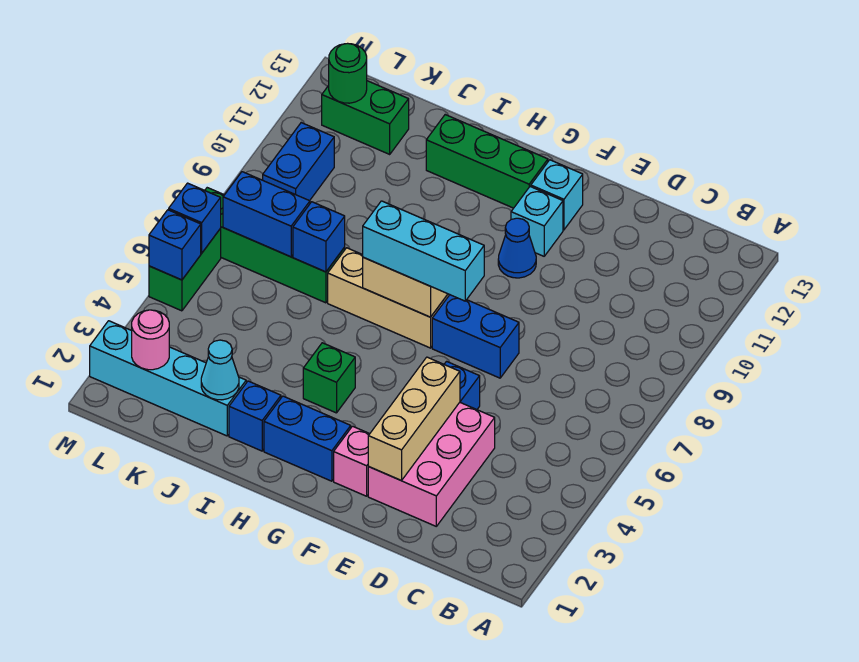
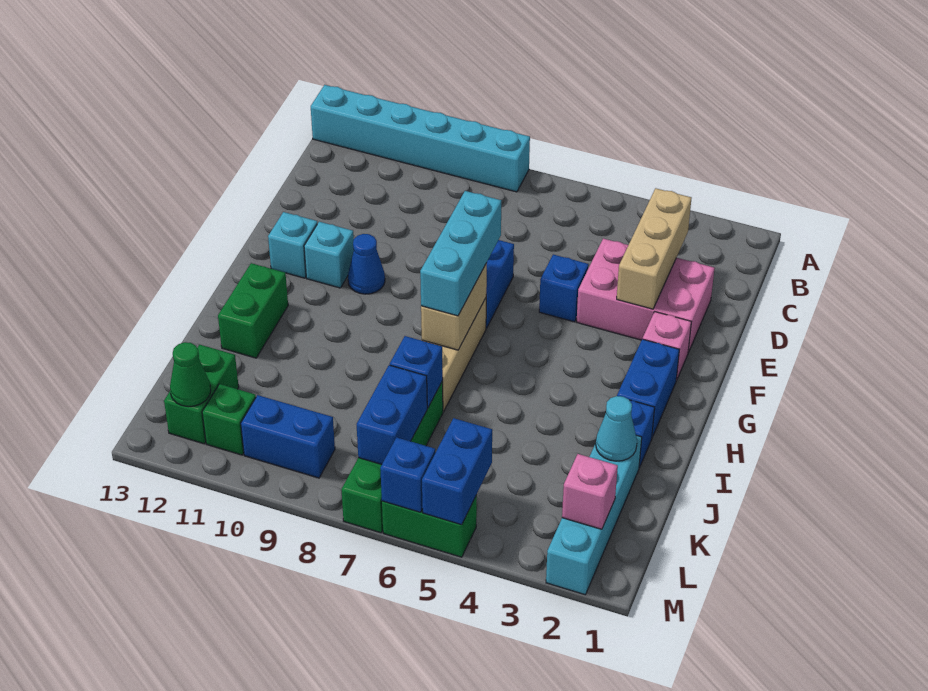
none -> cyan brick A8:A13 level 1
tan brick E2:E4 level 2 -> tan brick C3:E3 level 2
green brick G12:I12 level 1 -> green brick H12:I12 level 1
green brick H4 level 1 -> green brick L11 level 1
pink round brick L2 level 2 -> pink brick L2 level 2
green round brick L12 level 2 -> green cone L12 level 2
blue brick M5 level 2 -> blue brick L5:M5 level 2

